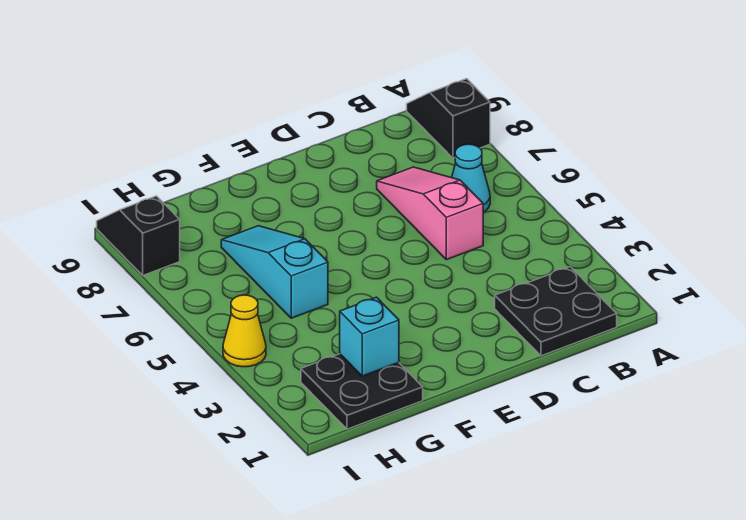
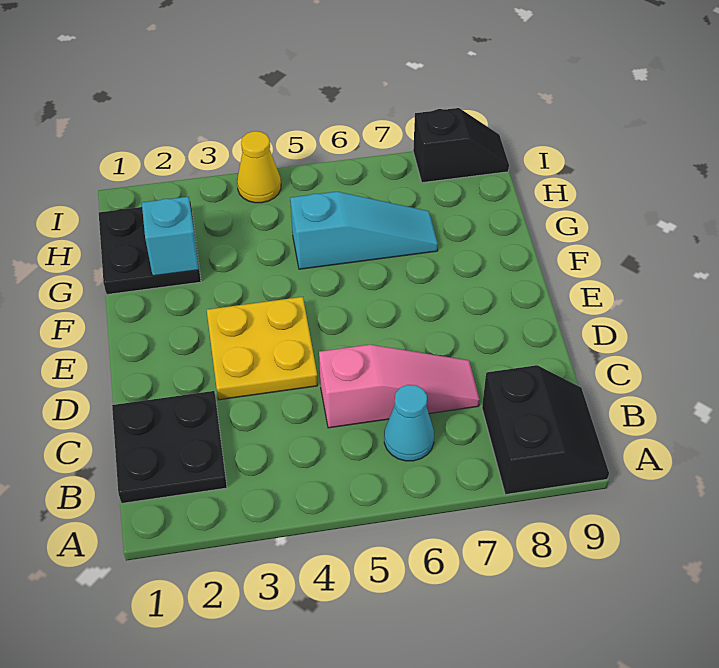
black slope A8:A9 level 1 top 8 -> black slope A8:B9 level 1 top 8
none -> yellow plate D3:E4 level 1

